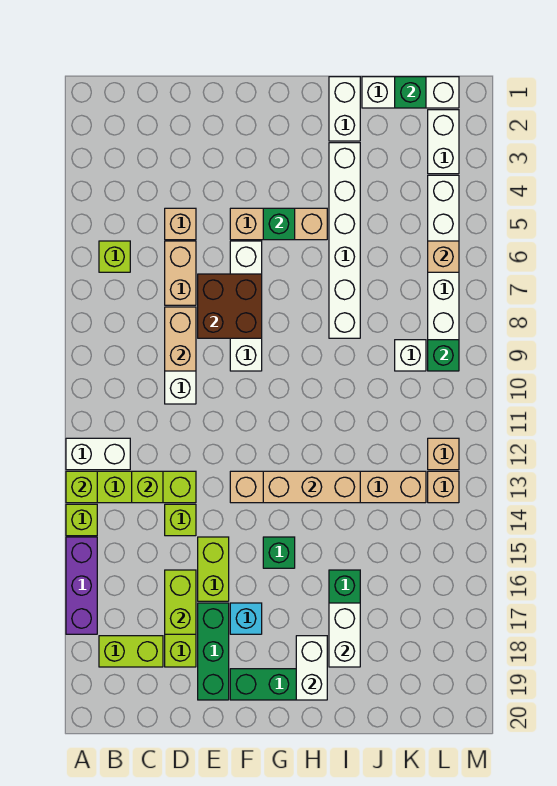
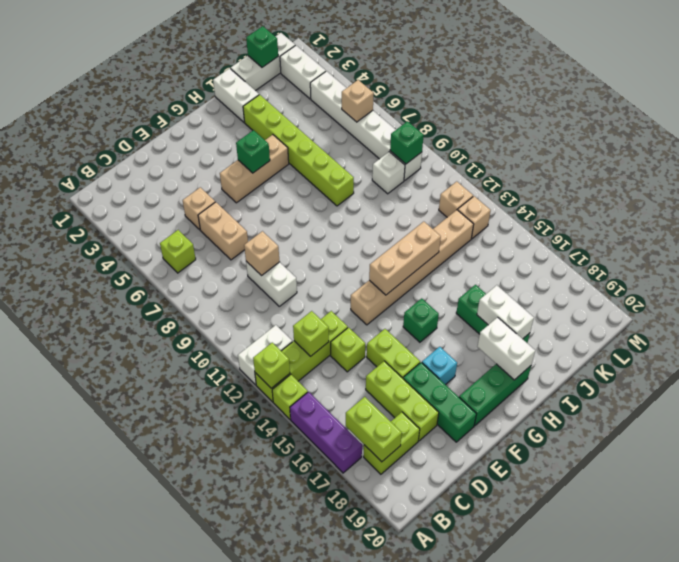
tan brick D8:D9 level 2 -> tan brick D9 level 2
lime brick D16:D17 level 2 -> lime brick B17:B18 level 2
brown brick E7:F8 level 2 -> none
white brick F6:F9 level 1 -> none
white brick I3:I8 level 1 -> lime brick I3:I8 level 1

